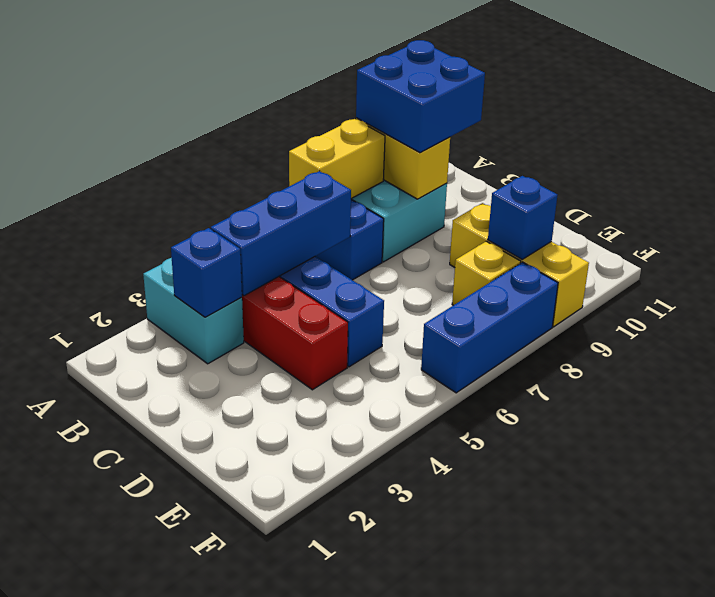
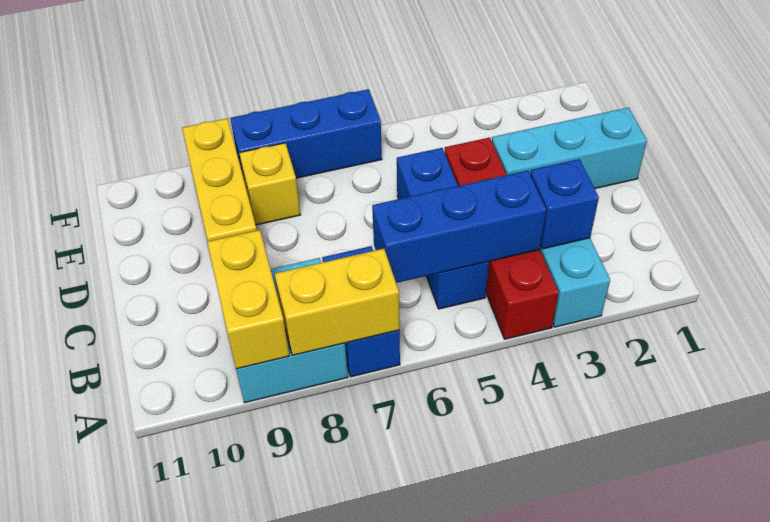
blue brick A9:B10 level 3 -> none
none -> cyan brick D1:D3 level 1
blue brick E9 level 2 -> none

